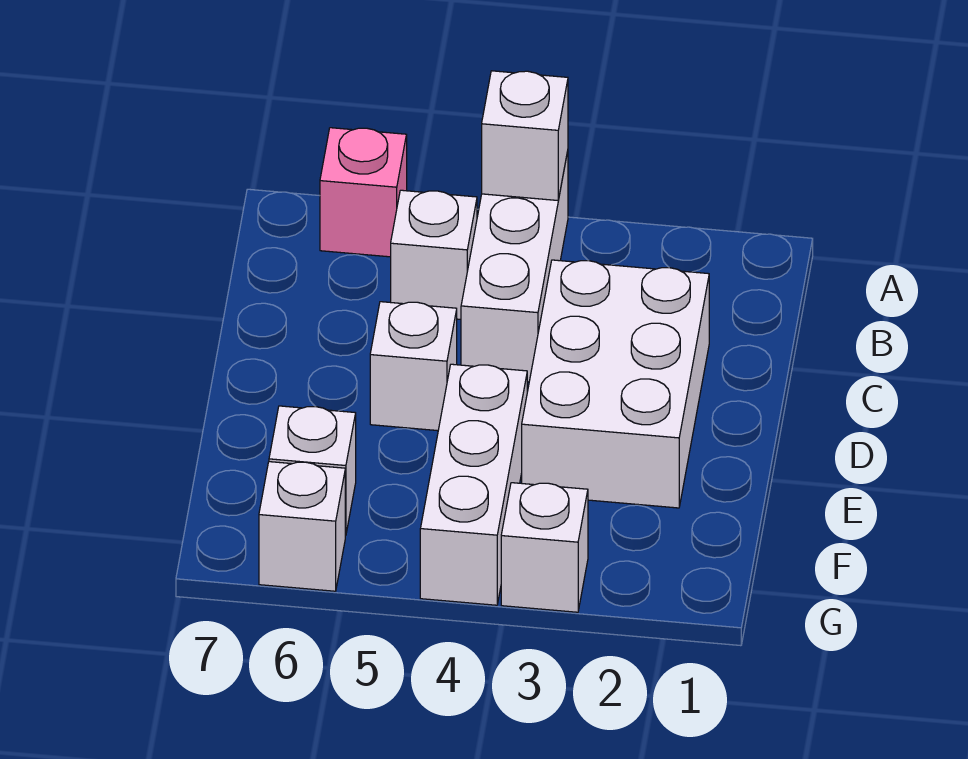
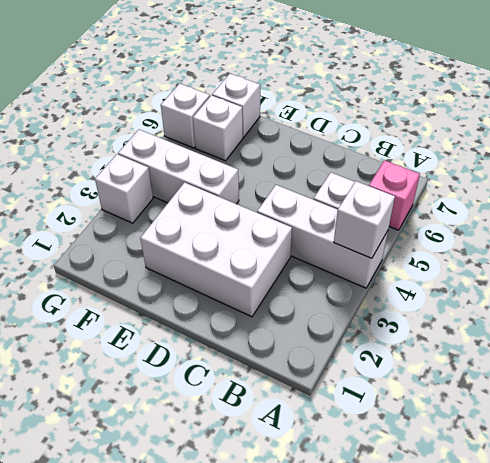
white brick D5 level 1 -> white brick F7 level 1

